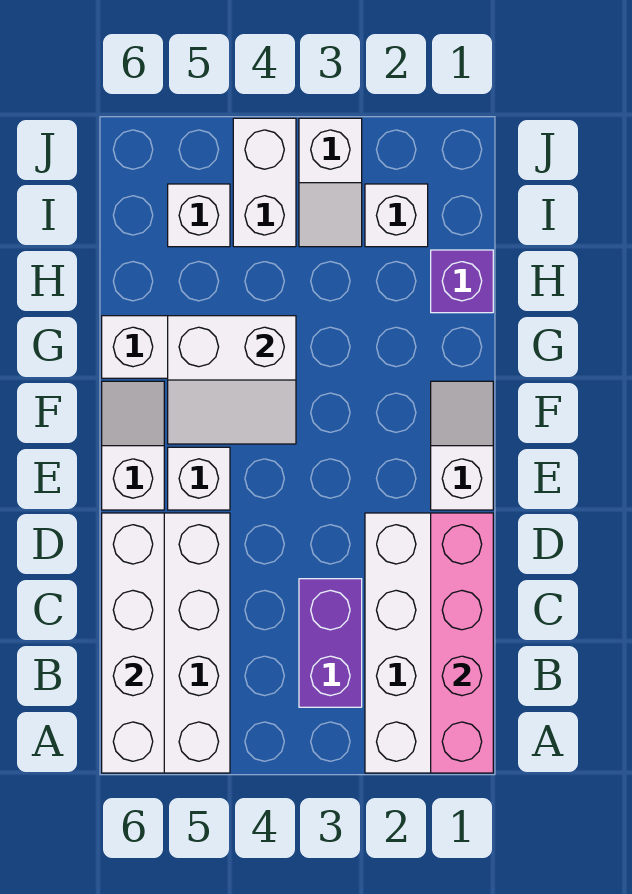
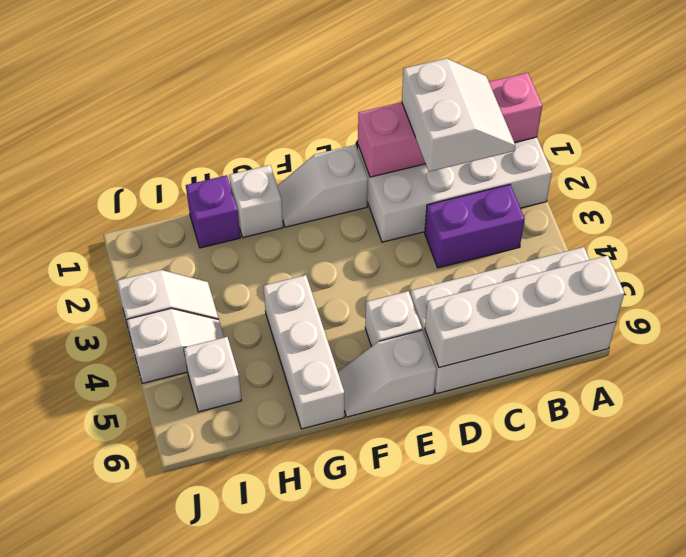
white slope F4:G5 level 2 top G -> white slope B1:C2 level 3 top C
white brick I2 level 1 -> white brick G1 level 1
white brick I4:J4 level 1 -> white slope I4:J4 level 1 top J

